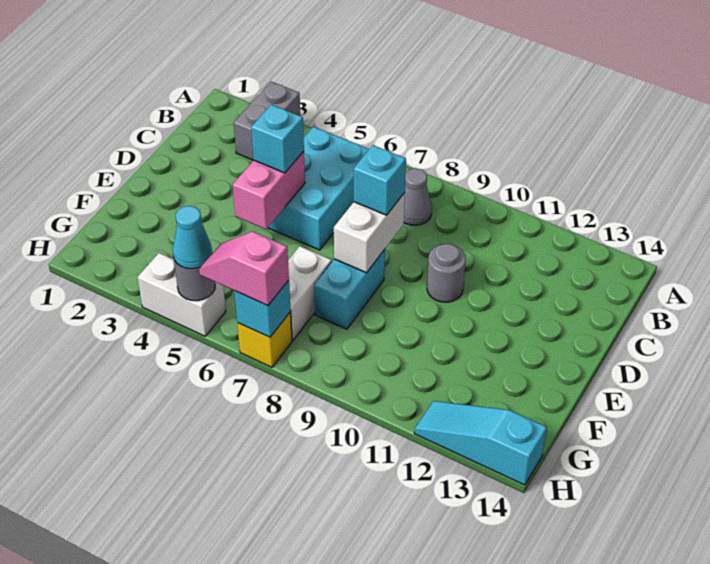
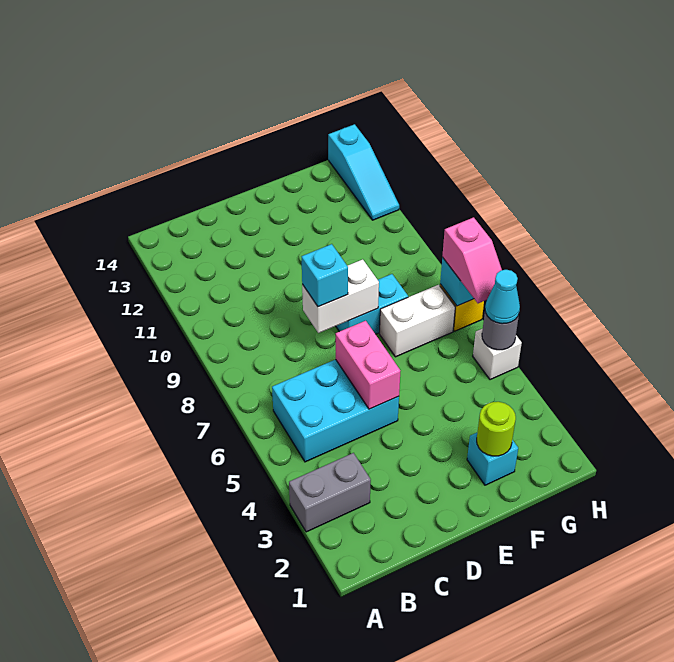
grey cone B8 level 1 -> none
pink brick D5:E5 level 2 -> pink brick D5:D6 level 2
cyan brick D5 level 3 -> cyan brick F2 level 1
grey round brick D10 level 1 -> none
none -> lime round brick F2 level 2
white brick H4:H5 level 1 -> white brick H5 level 1

